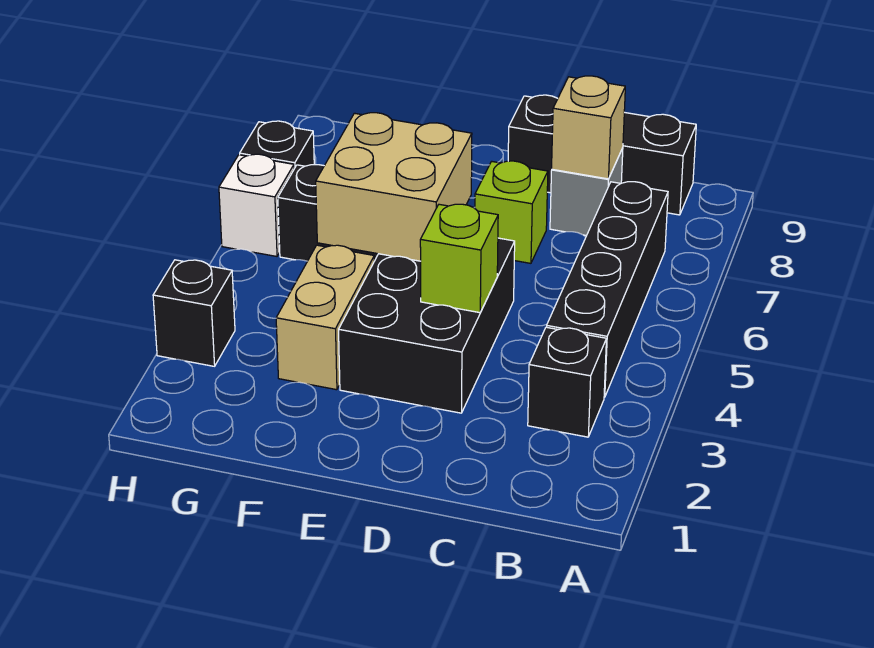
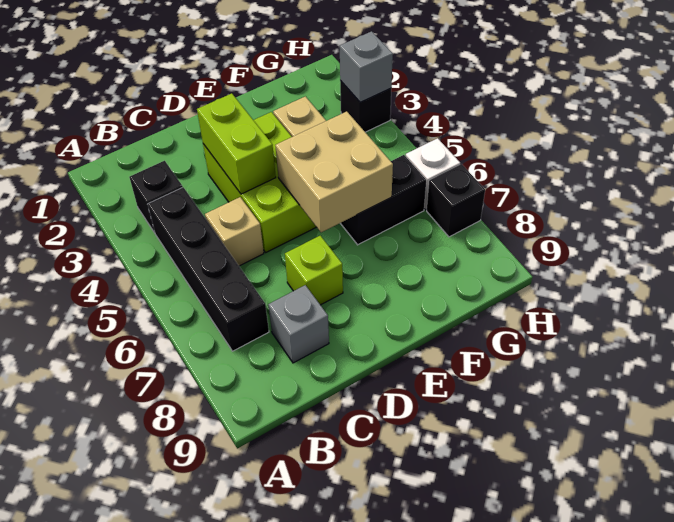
black brick B9:D9 level 1 -> none
tan brick C8 level 2 -> tan brick C5 level 1
black brick D3:E5 level 1 -> lime brick D3:E5 level 1
lime brick D4 level 2 -> lime brick D3:D4 level 2
none -> grey brick H3 level 2

